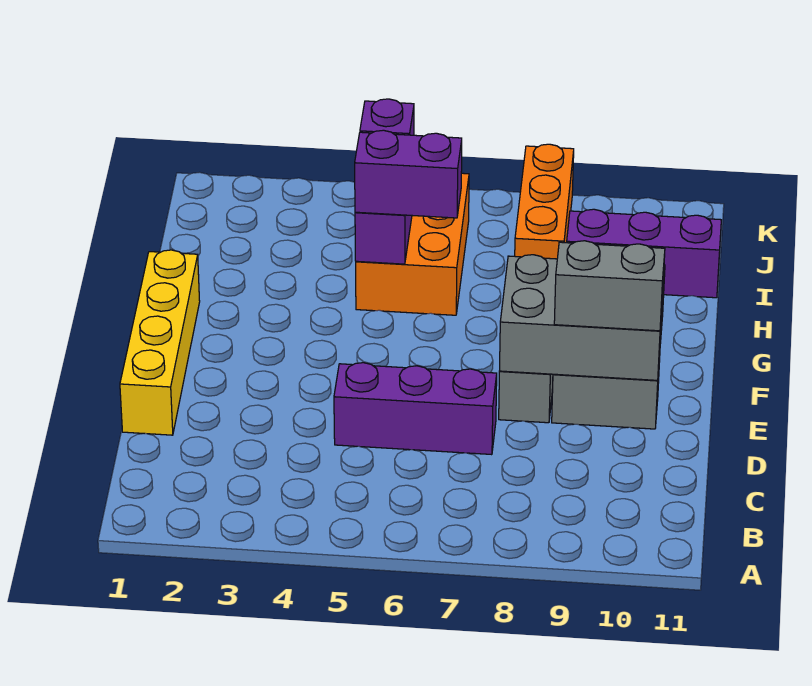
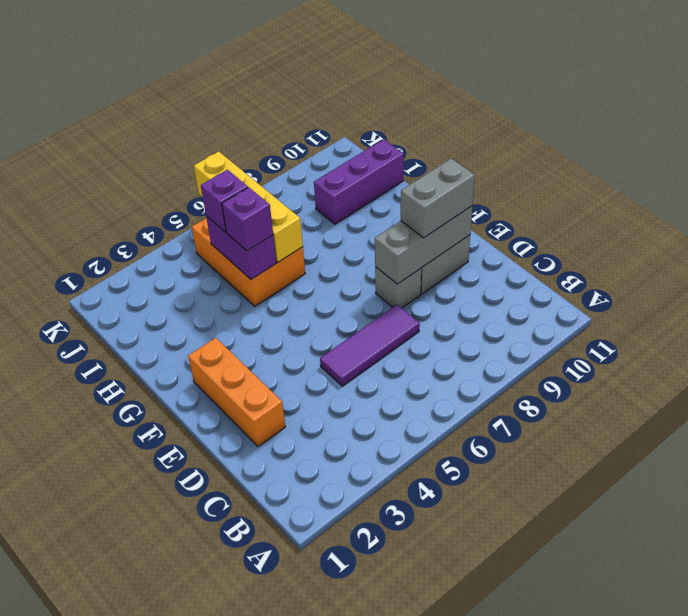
yellow brick D1:G1 level 1 -> yellow brick H6:K6 level 2
purple brick D5:D7 level 1 -> purple tile D5:D7 level 1
grey brick E8:F10 level 2 -> grey brick E8:E10 level 2
purple brick H5:H6 level 3 -> purple brick H5 level 3
orange brick I8:K8 level 1 -> orange brick D2:F2 level 1

